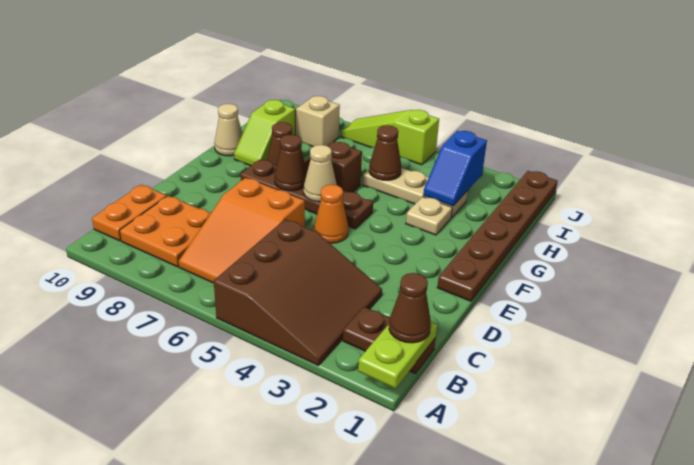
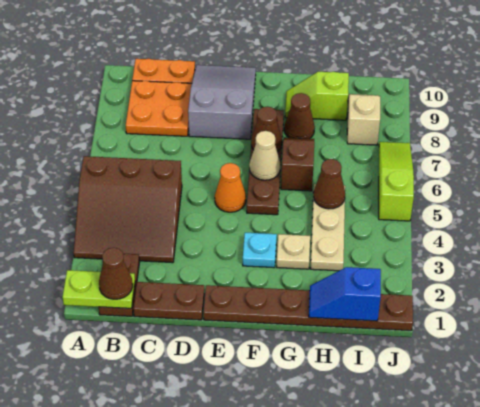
orange slope B6:D7 level 1 top D -> none
none -> brown plate C1:D1 level 1
none -> grey slope D8:E10 level 1 top 8
none -> cyan plate F3 level 1
tan cone G10 level 1 -> none
blue slope H3:I3 level 2 top I -> blue slope H1:I1 level 2 top I

